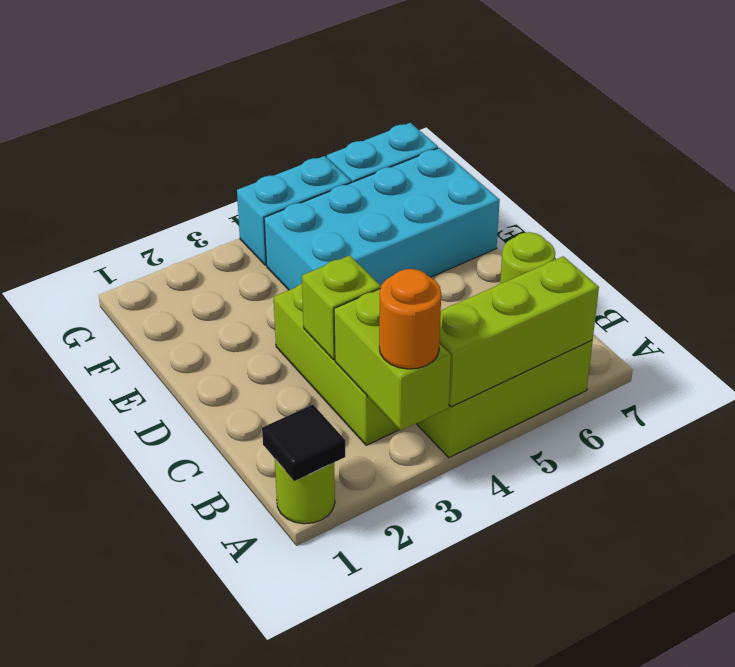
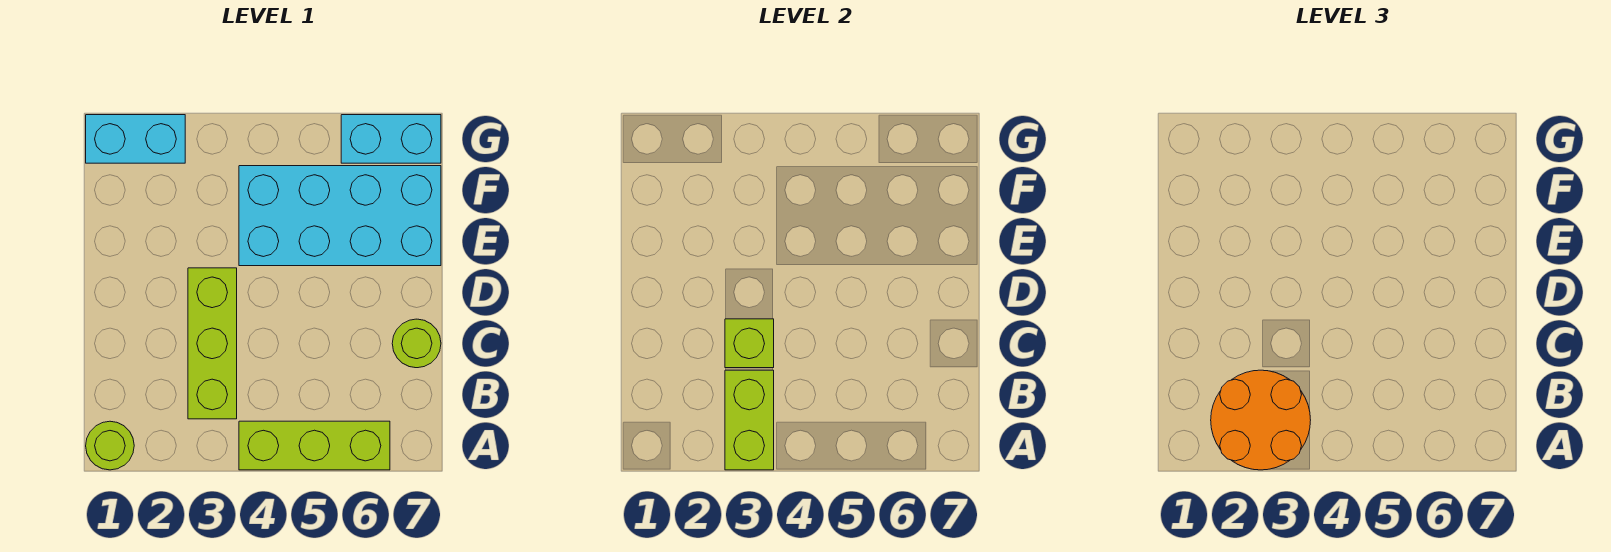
black tile A1 level 2 -> none
orange round brick A3 level 3 -> orange round brick A2:B3 level 3
lime brick A4:A6 level 2 -> none
cyan brick G4:G5 level 1 -> cyan brick G1:G2 level 1

